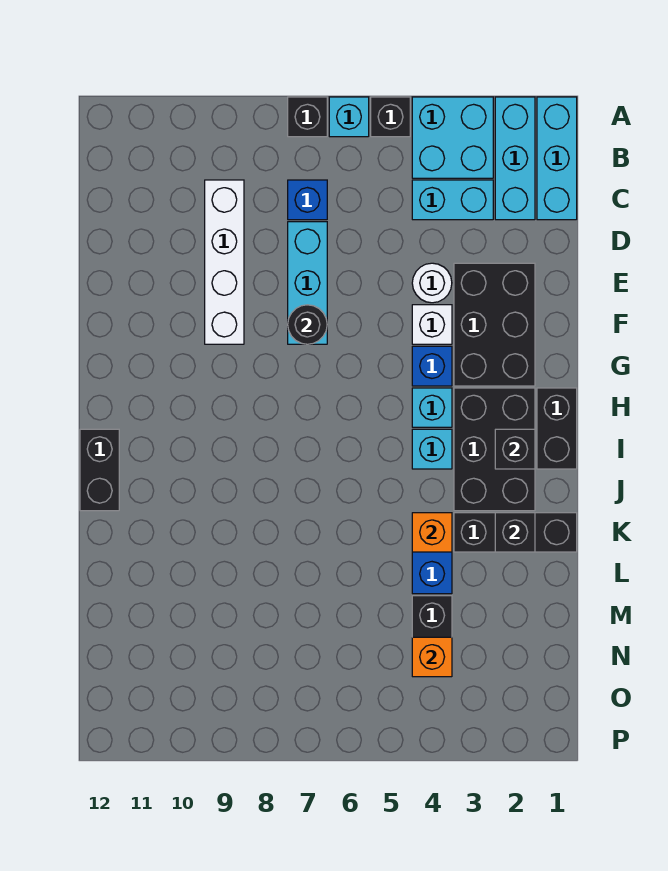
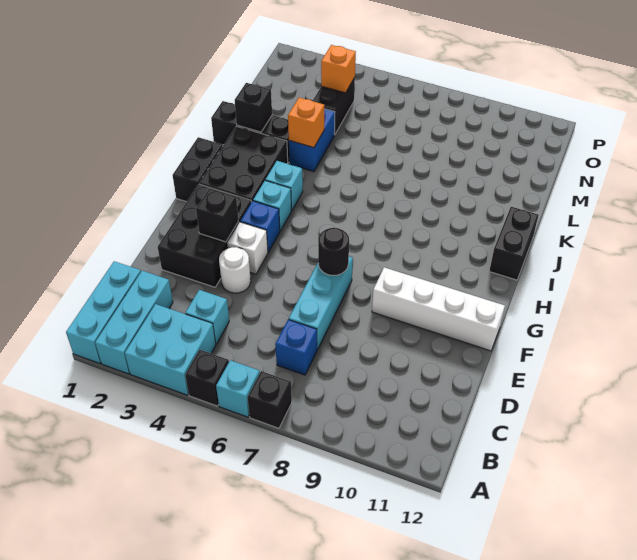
cyan brick C3:C4 level 1 -> cyan brick C4 level 1
white brick C9:F9 level 1 -> white brick F9:F12 level 1
black brick I2 level 2 -> black brick F3 level 2

